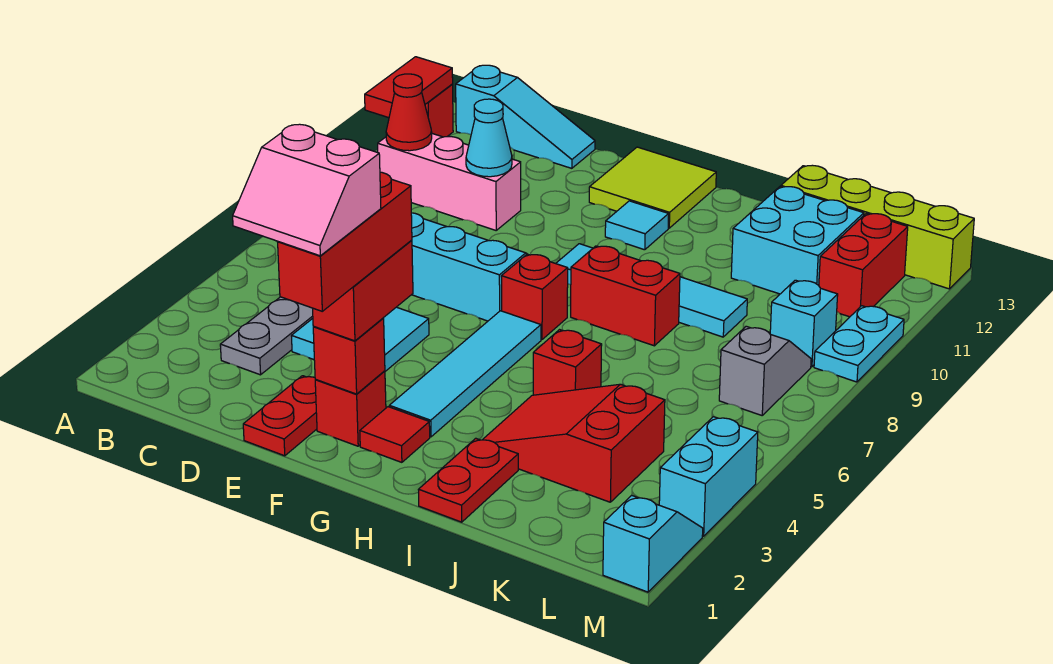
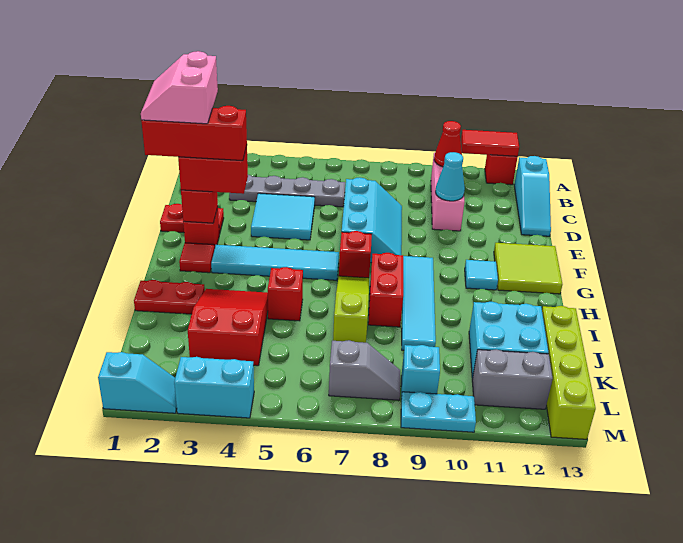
none -> lime slope H7:J7 level 1 top J
red brick L11:L12 level 1 -> grey brick L11:L12 level 1

